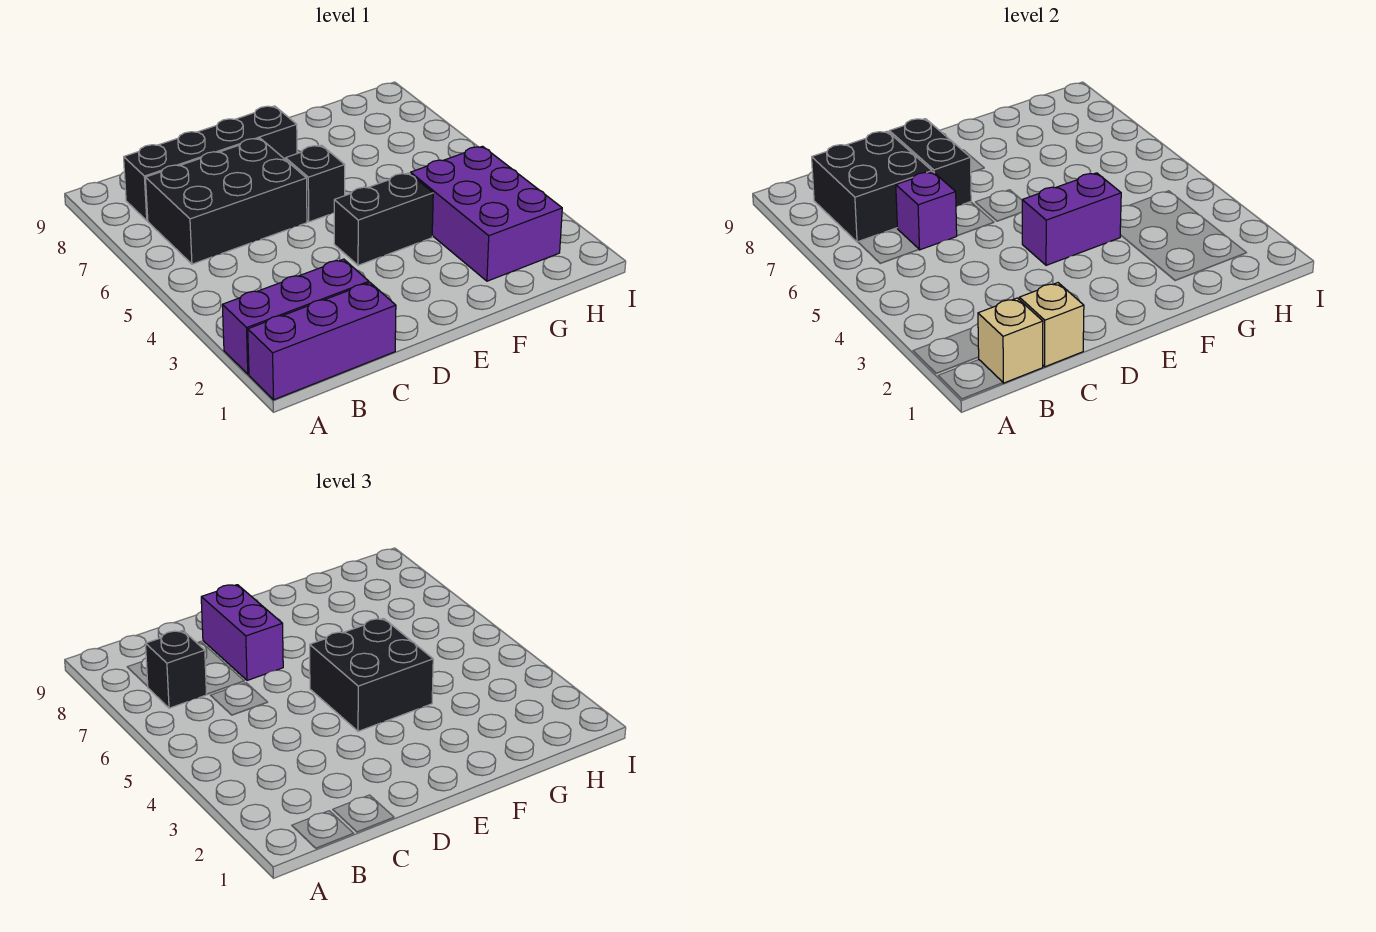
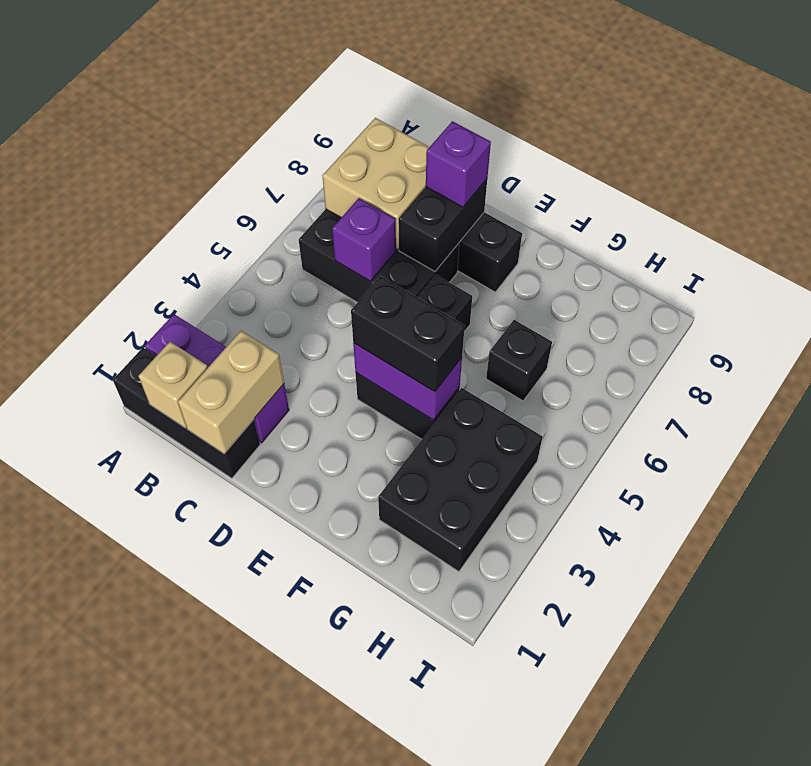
purple brick A1:C1 level 1 -> black brick A1:C1 level 1
black brick B7:C8 level 2 -> tan brick B7:C8 level 2
black brick B7 level 3 -> black brick G6 level 1
tan brick C1 level 2 -> tan brick C1:C2 level 2
purple brick D7:D8 level 3 -> purple brick D8 level 3
black brick E4:F5 level 3 -> black brick E4:F4 level 3
purple brick G2:H4 level 1 -> black brick G2:H4 level 1

